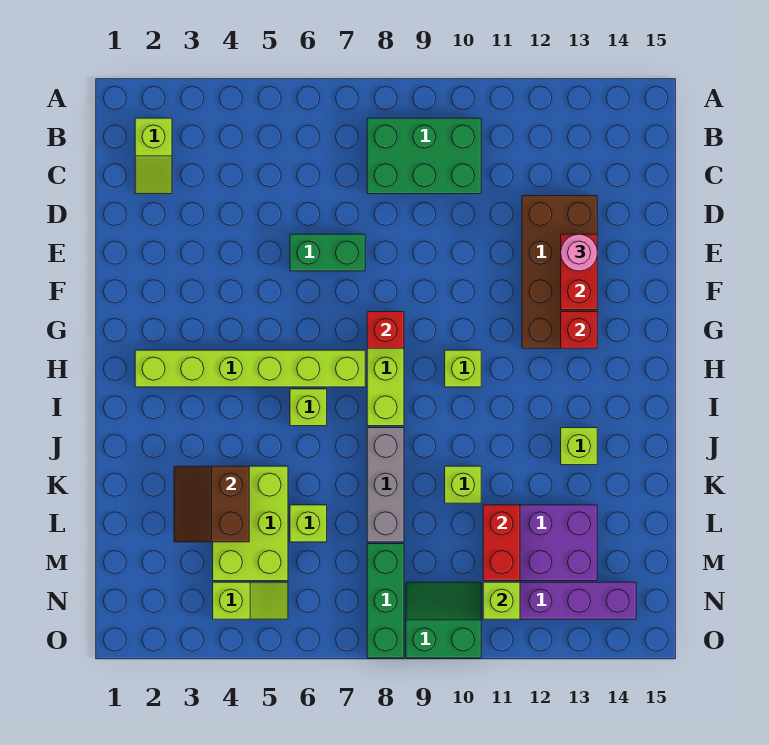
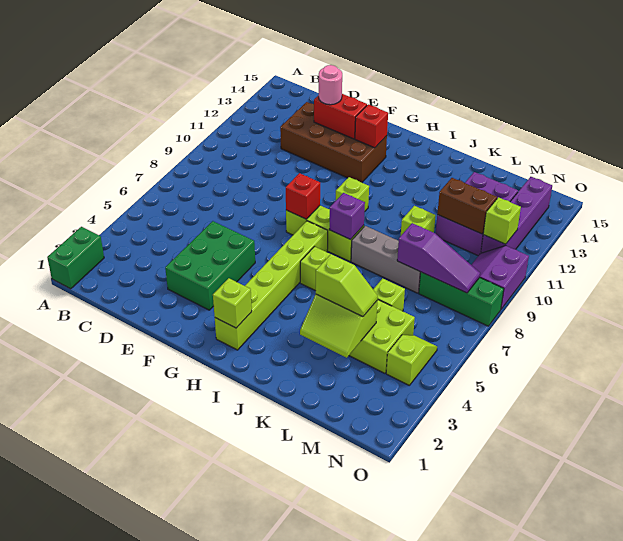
lime slope B2:C2 level 1 top B -> lime slope K4:L4 level 3 top K
green brick B8:C10 level 1 -> green brick E3:F5 level 1
green brick E6:E7 level 1 -> green brick A1:A2 level 1
none -> purple brick I8 level 2
lime brick J13 level 1 -> lime brick H2 level 2
brown slope K3:L4 level 2 top 4 -> lime slope K3:L4 level 2 top 4
none -> purple slope L8:N8 level 2 top L
red brick L11:M11 level 2 -> brown brick L11:M11 level 2
green slope N9:O10 level 1 top O -> purple slope N9:O10 level 1 top O

